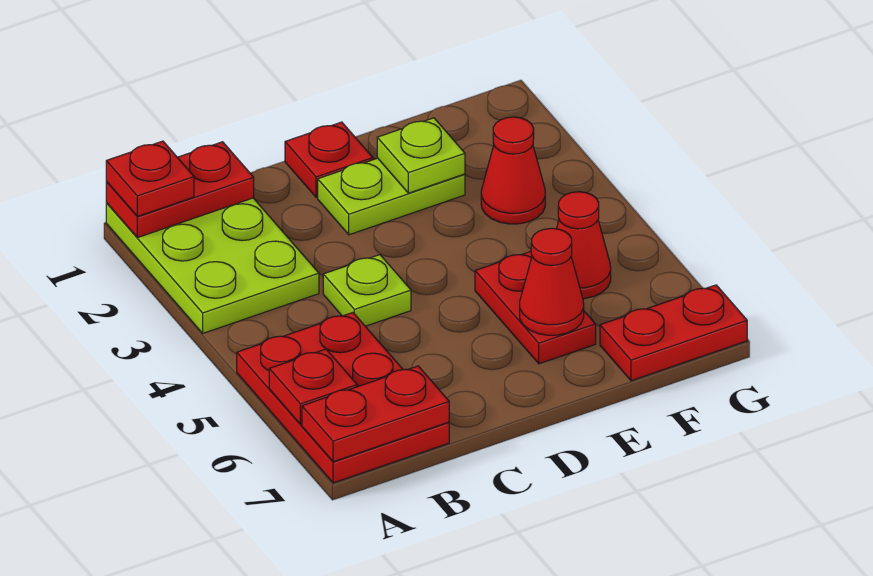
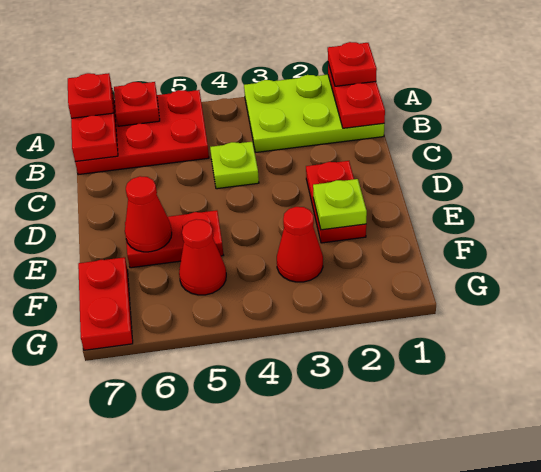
red plate D1 level 1 -> red plate A7 level 3
lime plate D2:E2 level 1 -> red plate D2:E2 level 1

